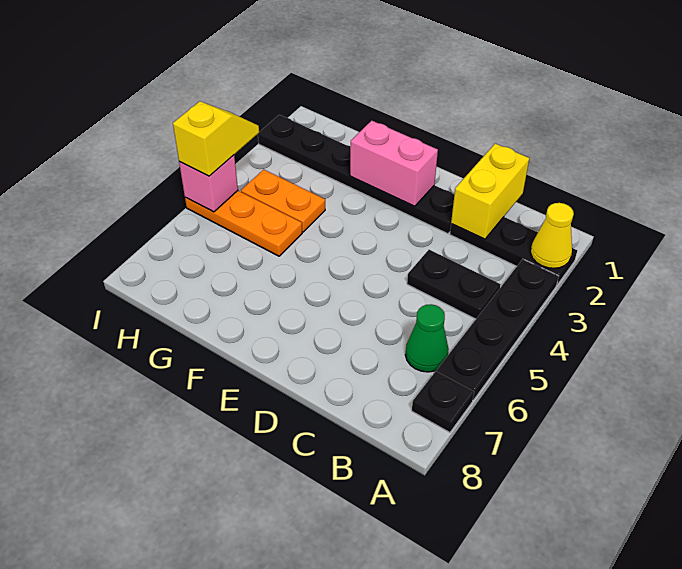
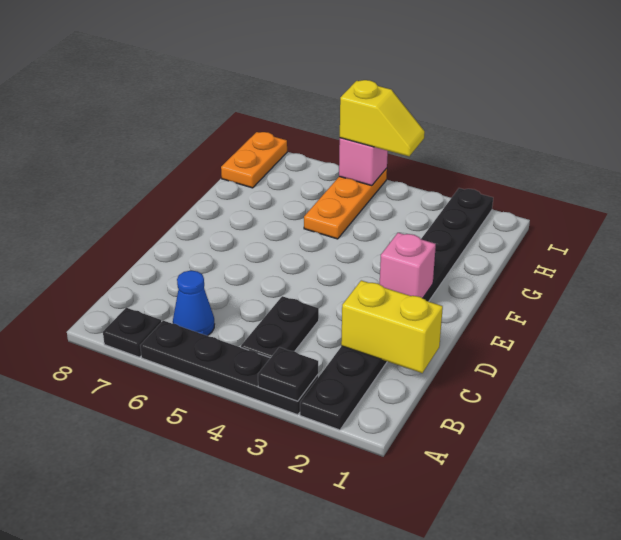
yellow cone A2 level 2 -> none
none -> black plate A3 level 2
green cone B6 level 1 -> blue cone B6 level 1
pink brick E2:F2 level 2 -> pink brick E2 level 2
orange plate G4:H4 level 1 -> orange plate H8:I8 level 1

